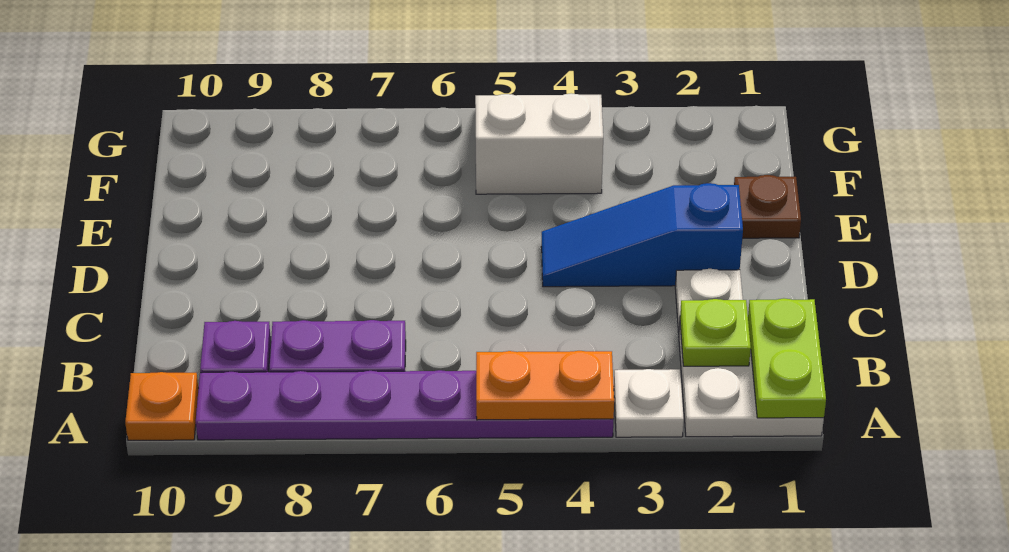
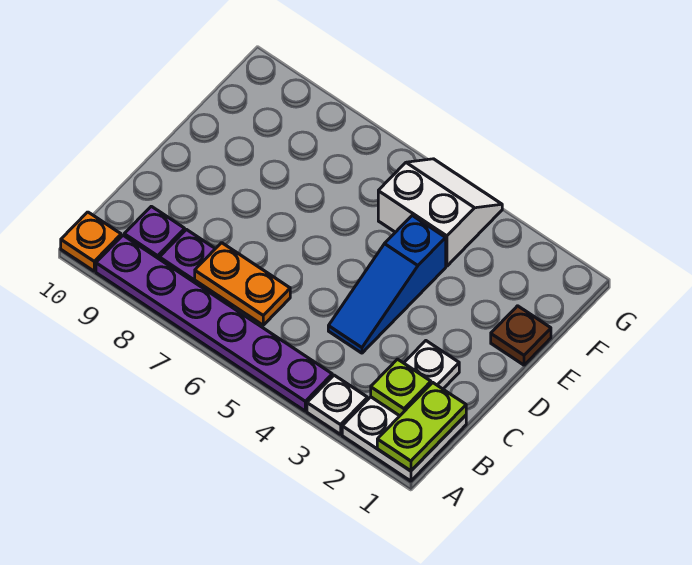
orange plate A4:A5 level 2 -> orange plate B6:B7 level 2
blue slope D2:D4 level 1 top 2 -> blue slope C4:E4 level 1 top E

